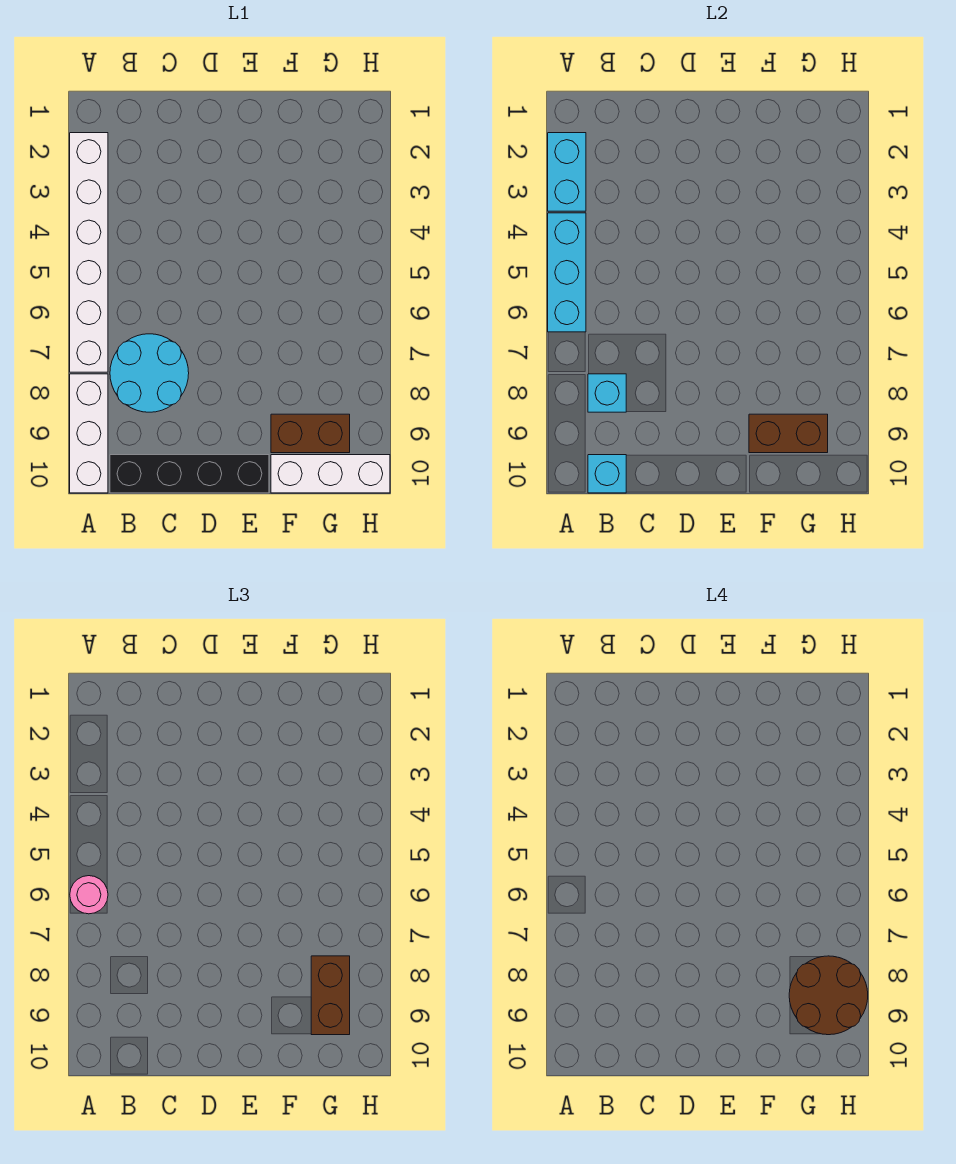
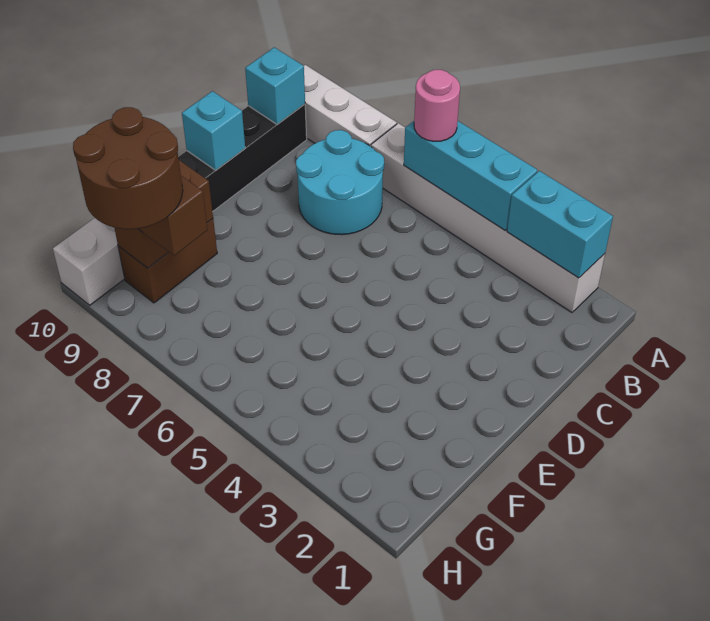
cyan brick B8 level 2 -> cyan brick D10 level 2

